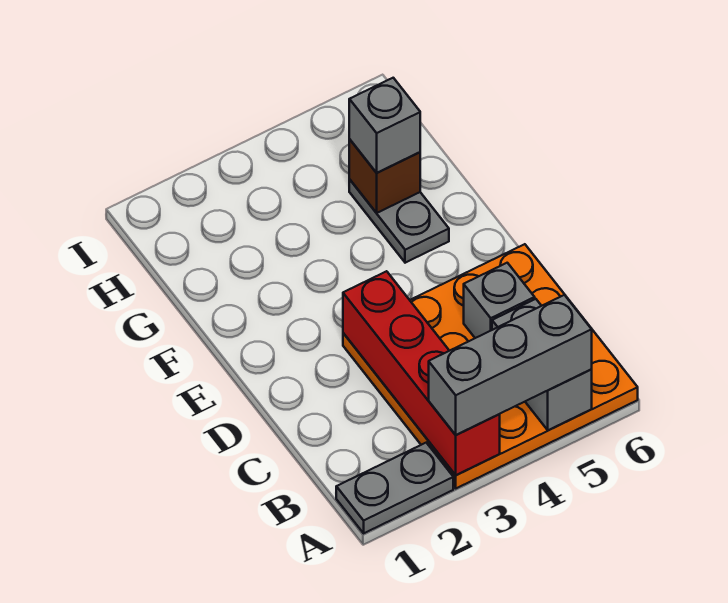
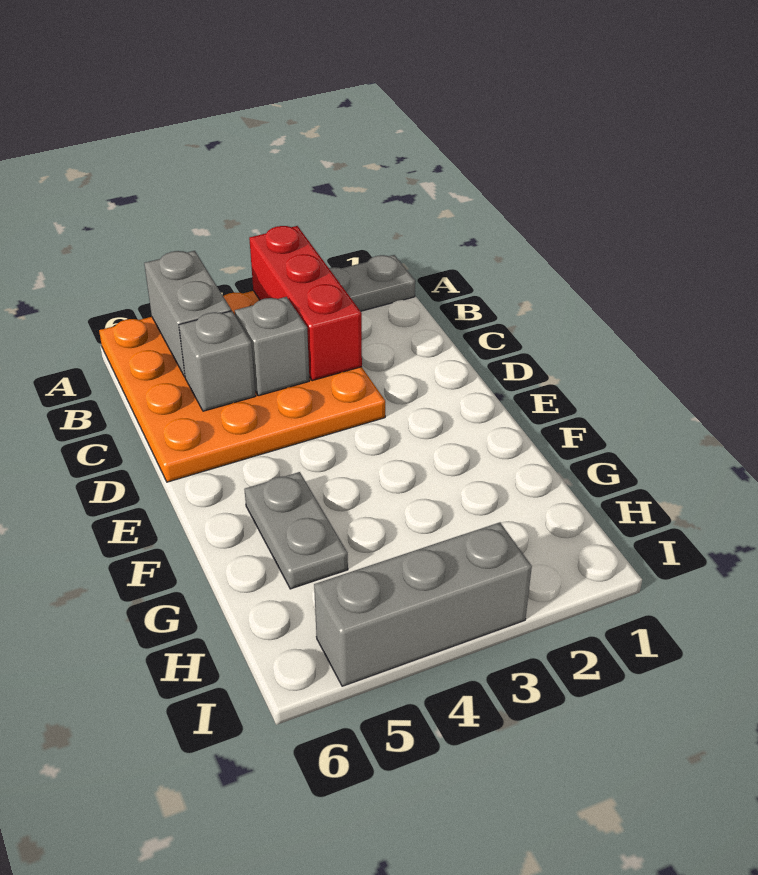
red brick A3:D3 level 2 -> red brick A3:C3 level 2
grey brick A3:A5 level 3 -> grey brick I3:I5 level 1
brown brick G5 level 2 -> none
grey brick G5 level 3 -> grey brick C4 level 2

